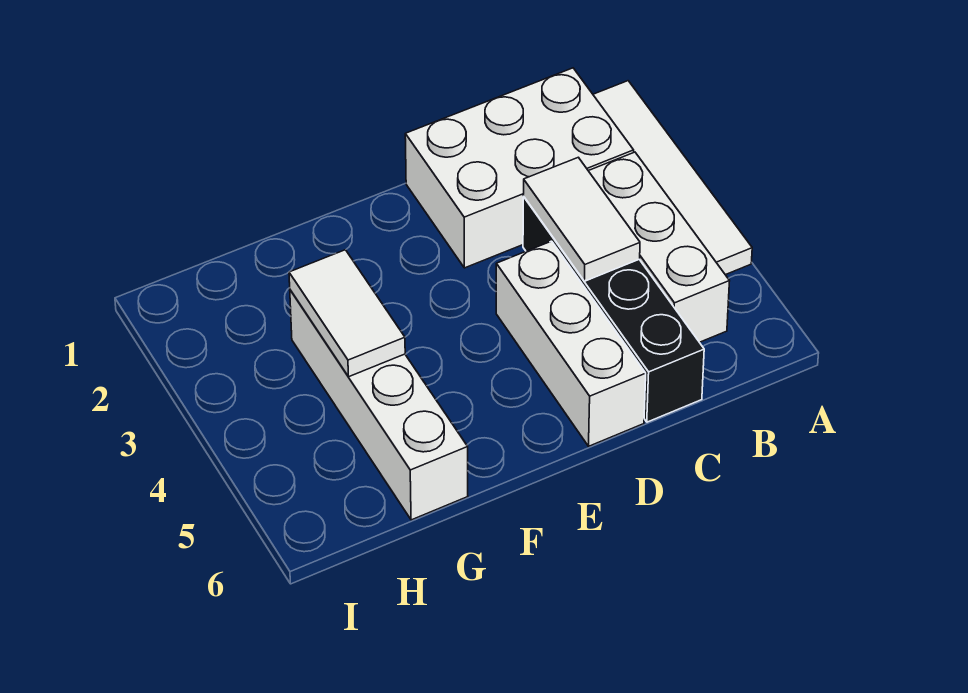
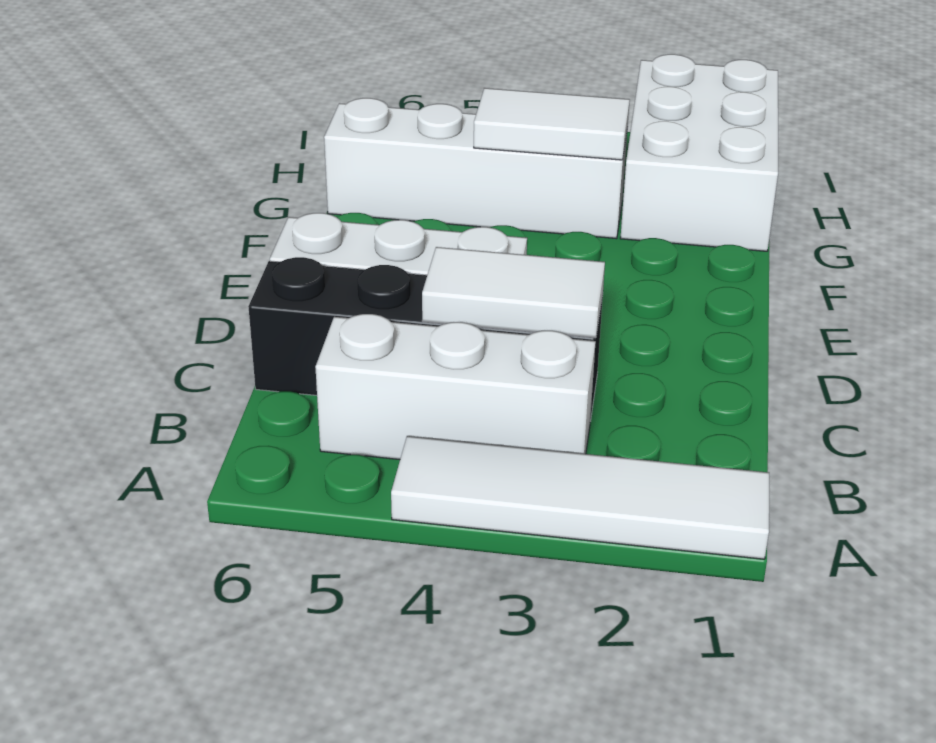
white brick B1:D2 level 1 -> white brick G1:I2 level 1

